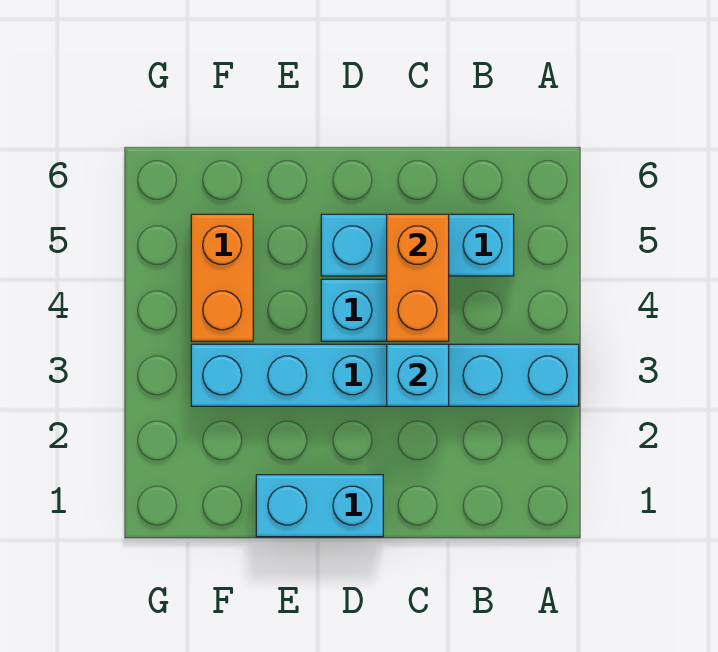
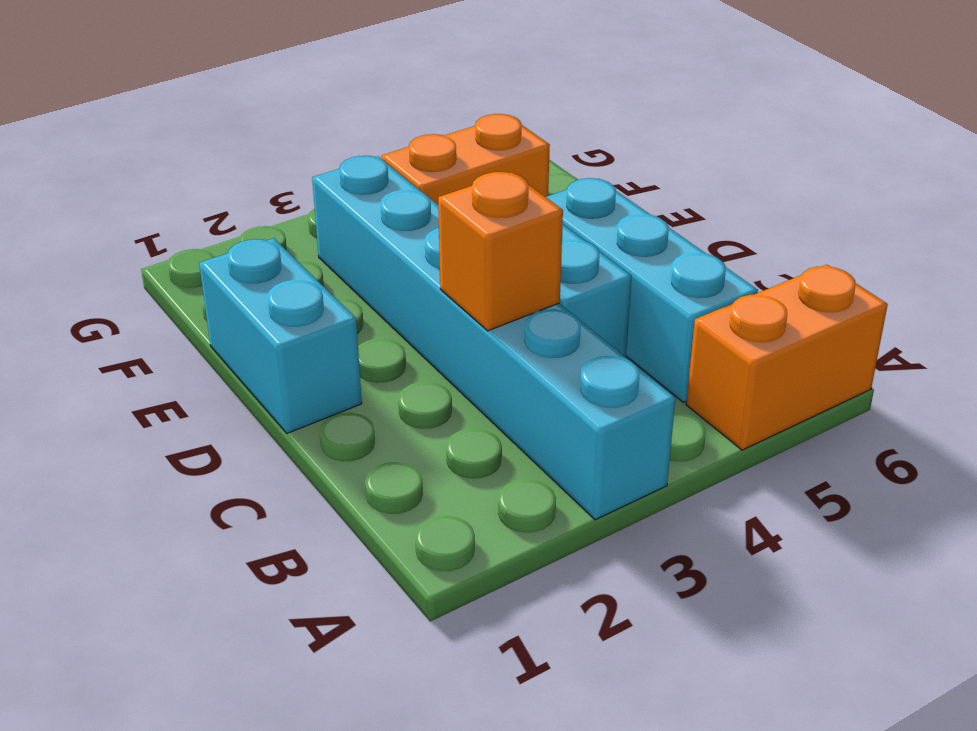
cyan brick C3 level 2 -> orange brick C3 level 2
orange brick C4:C5 level 2 -> orange brick A5:A6 level 1

